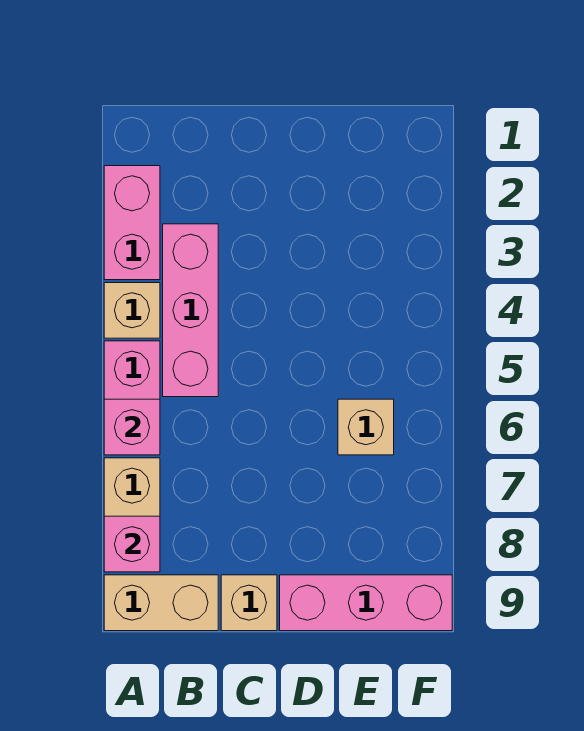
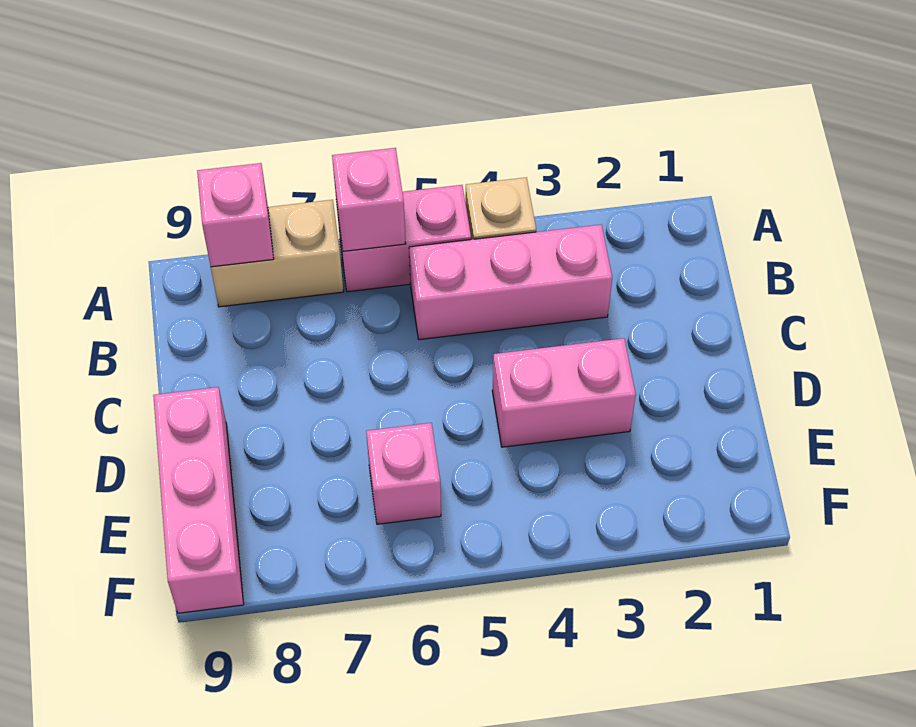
pink brick A2:A3 level 1 -> pink brick D3:D4 level 1
tan brick A9:B9 level 1 -> none
tan brick C9 level 1 -> none
tan brick E6 level 1 -> pink brick E6 level 1

